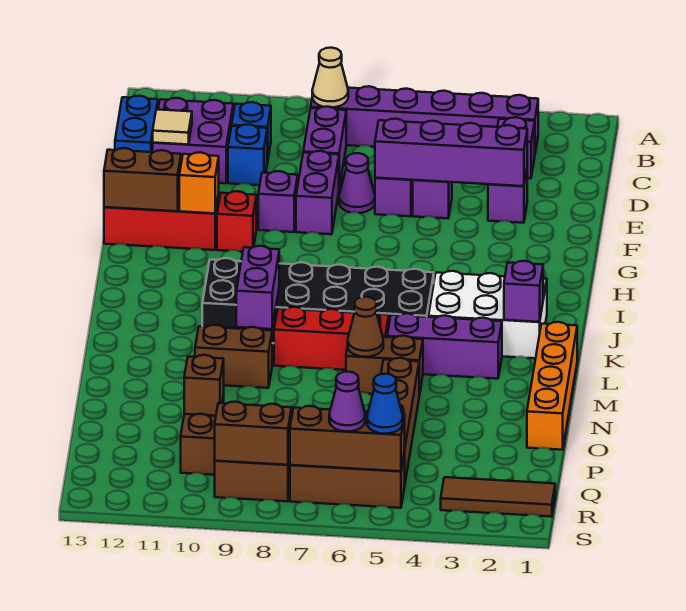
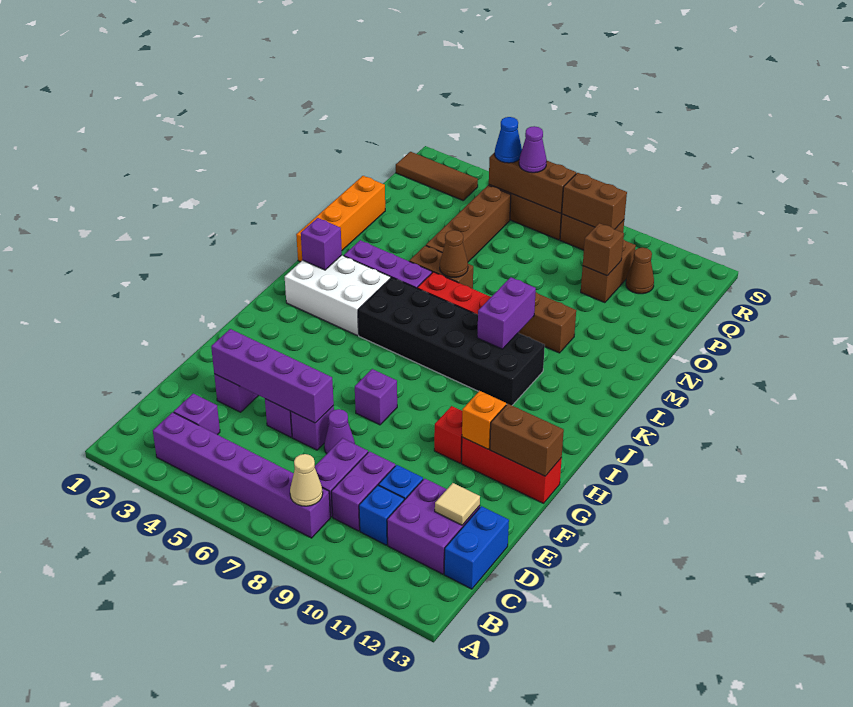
purple brick E8:F8 level 1 -> purple brick C9:D9 level 1
purple brick F9 level 1 -> purple brick G7 level 1
none -> brown cone Q11 level 1

